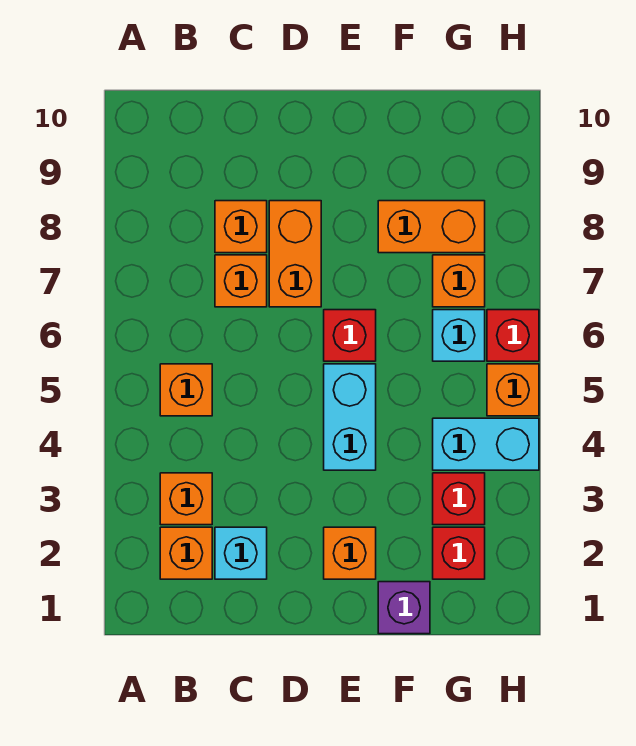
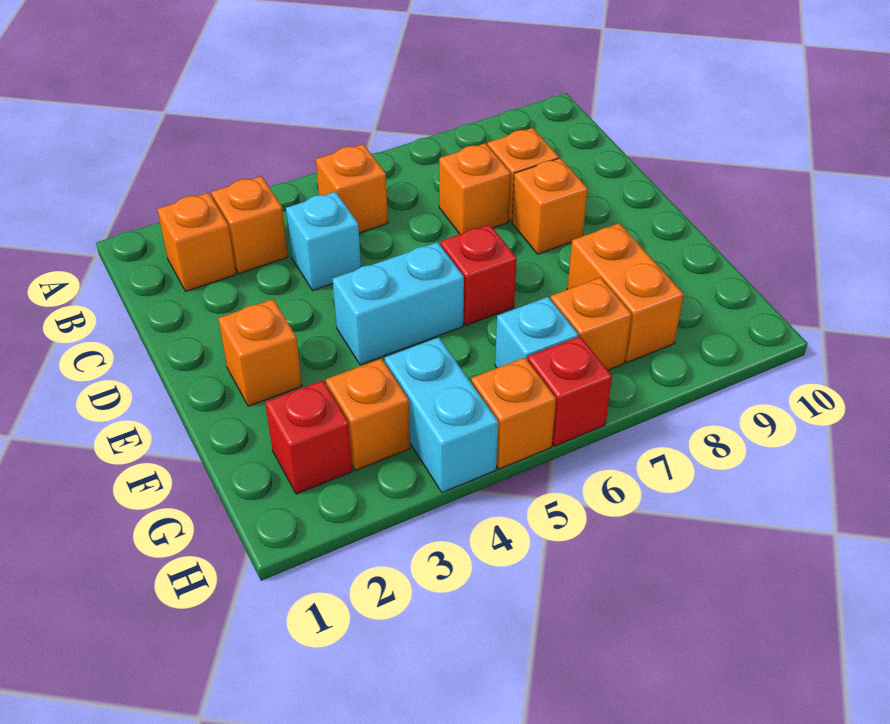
cyan brick C2 level 1 -> cyan brick C4 level 1
orange brick D7:D8 level 1 -> orange brick D8 level 1
purple brick F1 level 1 -> none
red brick G3 level 1 -> orange brick G3 level 1

